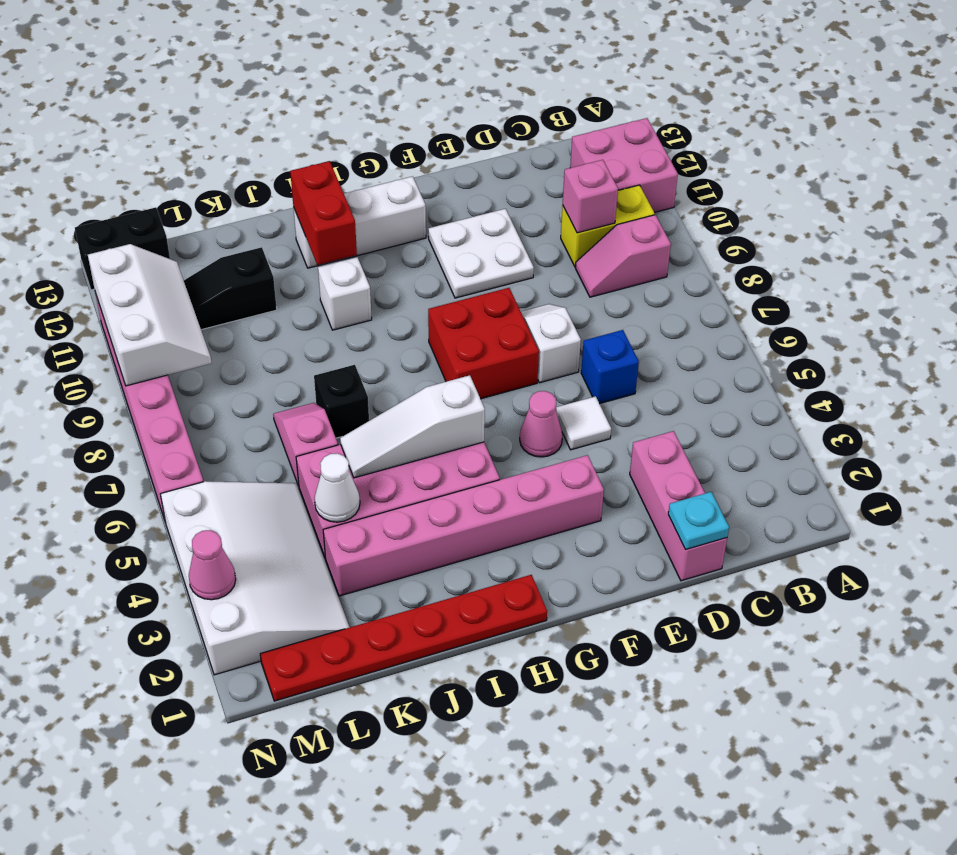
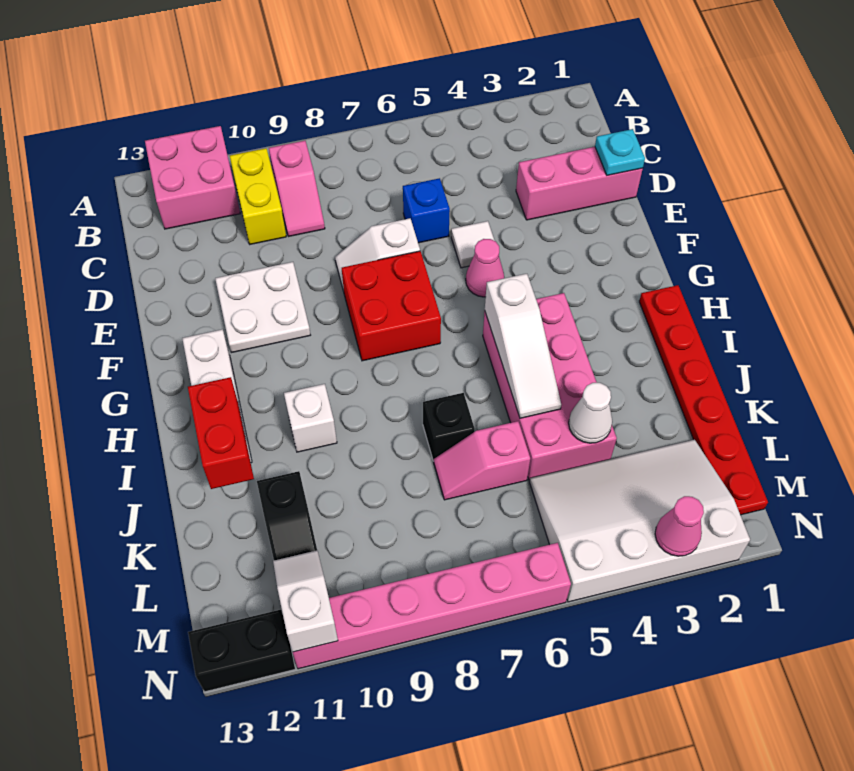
pink brick C10 level 2 -> none
pink brick F3:K3 level 1 -> none
red brick I11:I12 level 2 -> red brick I12:J12 level 2
white slope M9:N11 level 2 top N -> white slope M11:N11 level 2 top N
black brick M13:N13 level 1 -> black brick N12:N13 level 1

